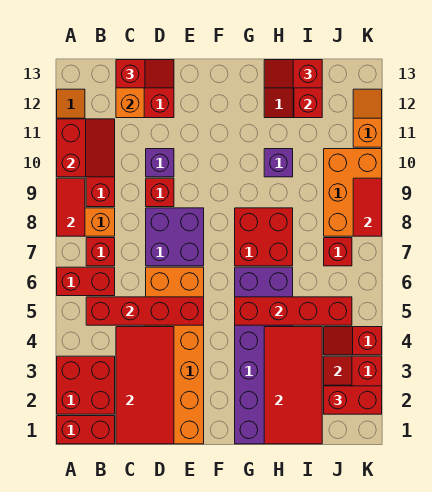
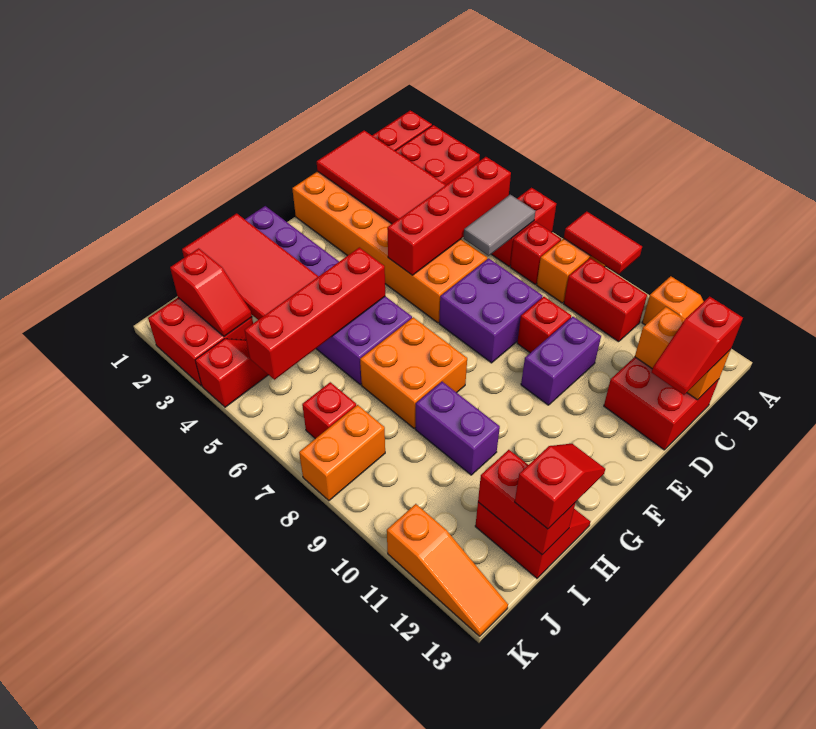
red slope A10:B11 level 2 top A -> none
none -> grey tile B6:C6 level 2
purple brick D10 level 1 -> purple brick D10:E10 level 1
red brick G7:H8 level 1 -> orange brick G7:H8 level 1
purple brick H10 level 1 -> purple brick H9:H10 level 1
red brick J2:K2 level 3 -> none
orange brick J8:K10 level 1 -> orange brick J8:K8 level 1
red tile K8:K9 level 2 -> none
orange slope K11:K12 level 1 top 11 -> orange slope K11:K13 level 1 top 11

